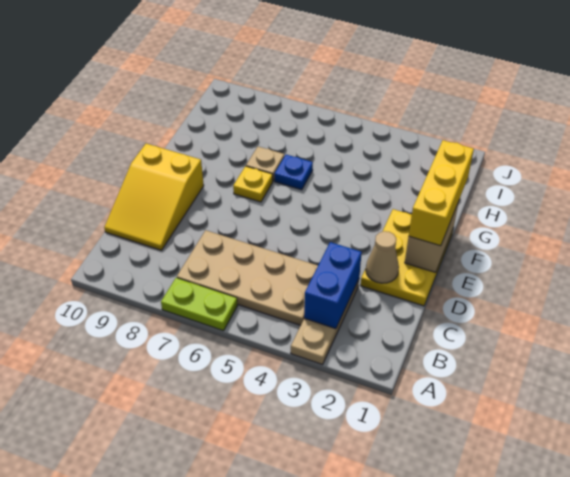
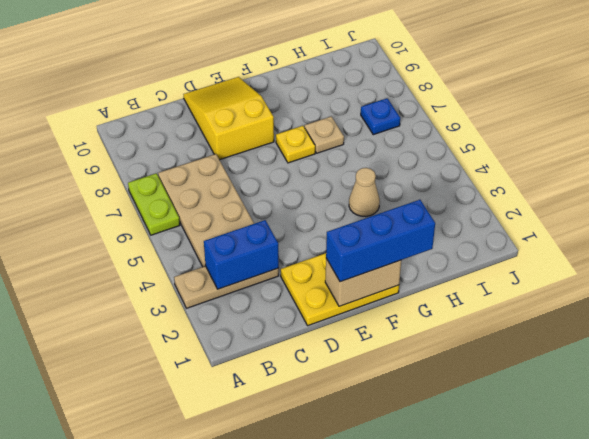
yellow slope C9:E10 level 1 top E -> yellow slope D8:E10 level 1 top 8
tan cone D2 level 2 -> tan cone G4 level 1
yellow brick E1:G1 level 3 -> blue brick E1:G1 level 3
blue plate G6 level 1 -> blue plate I7 level 1

